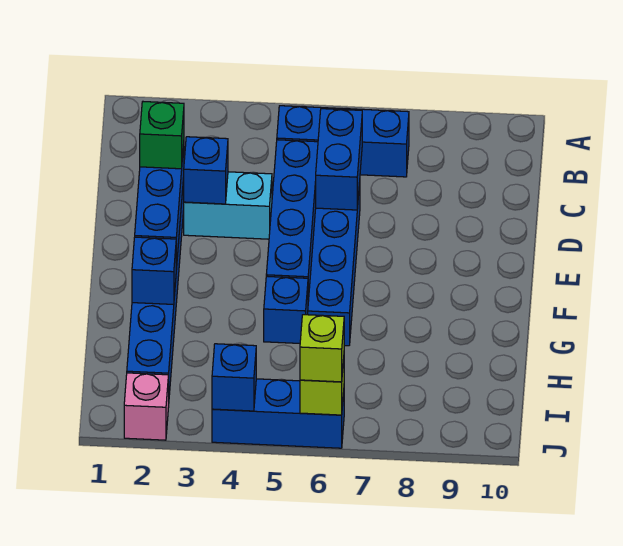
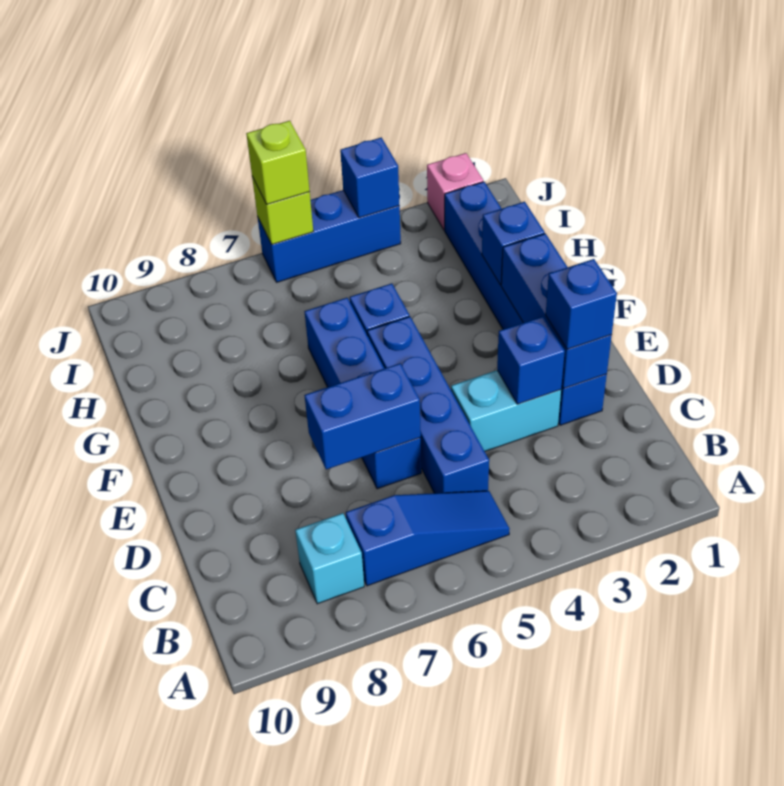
blue brick B5:B7 level 1 -> blue slope B5:B7 level 1 top 7
none -> cyan brick B8 level 1
blue brick C6:D6 level 2 -> blue brick D6:D7 level 2
green brick D2 level 3 -> blue brick D2 level 3

